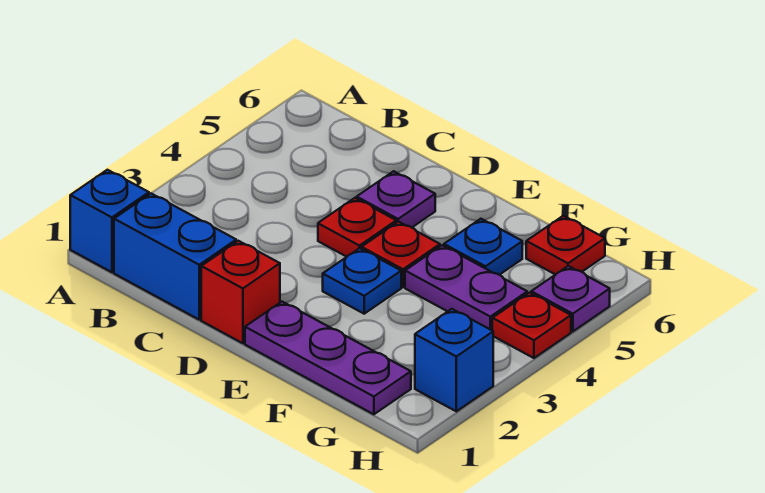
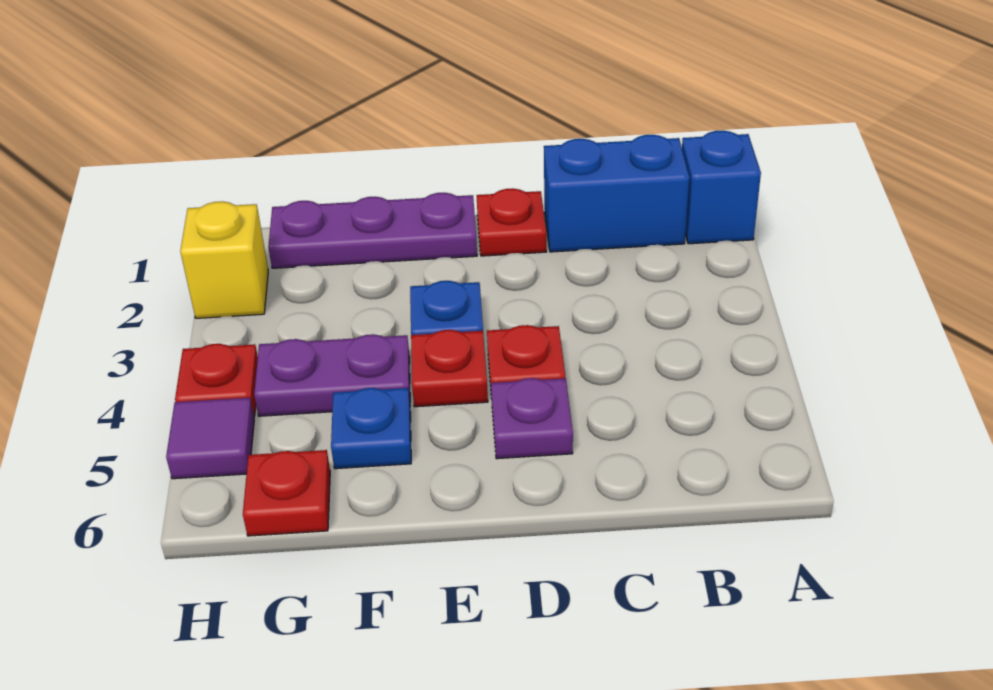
red brick D1 level 1 -> red plate D1 level 1
blue brick H2 level 1 -> yellow brick H2 level 1
purple plate H5 level 1 -> purple tile H5 level 1

